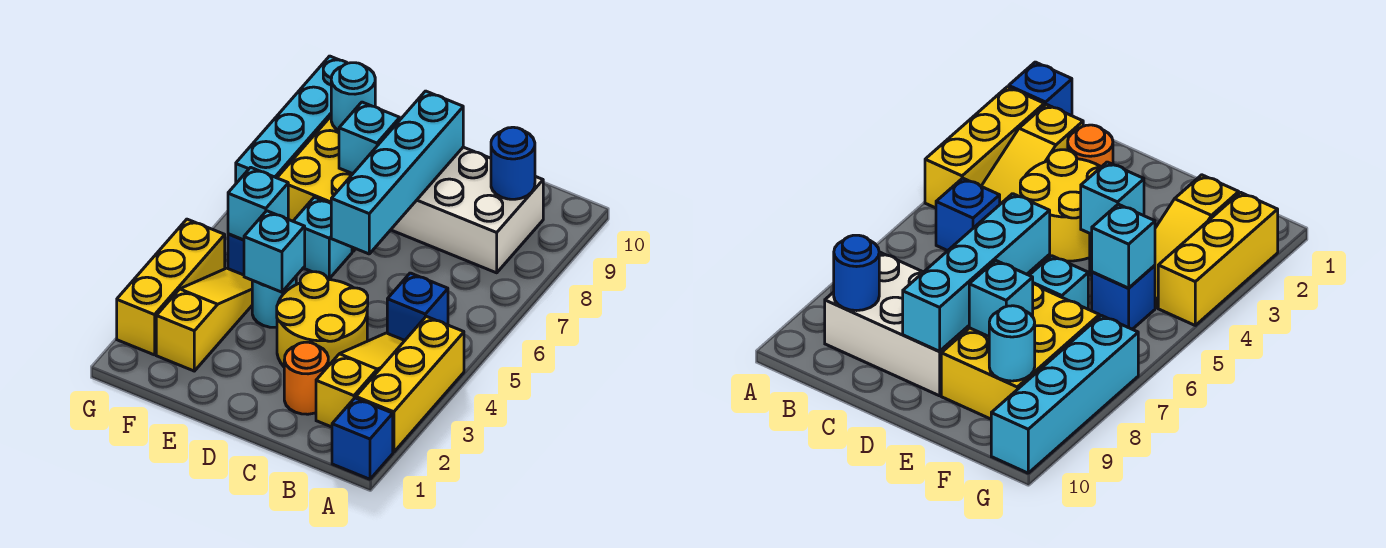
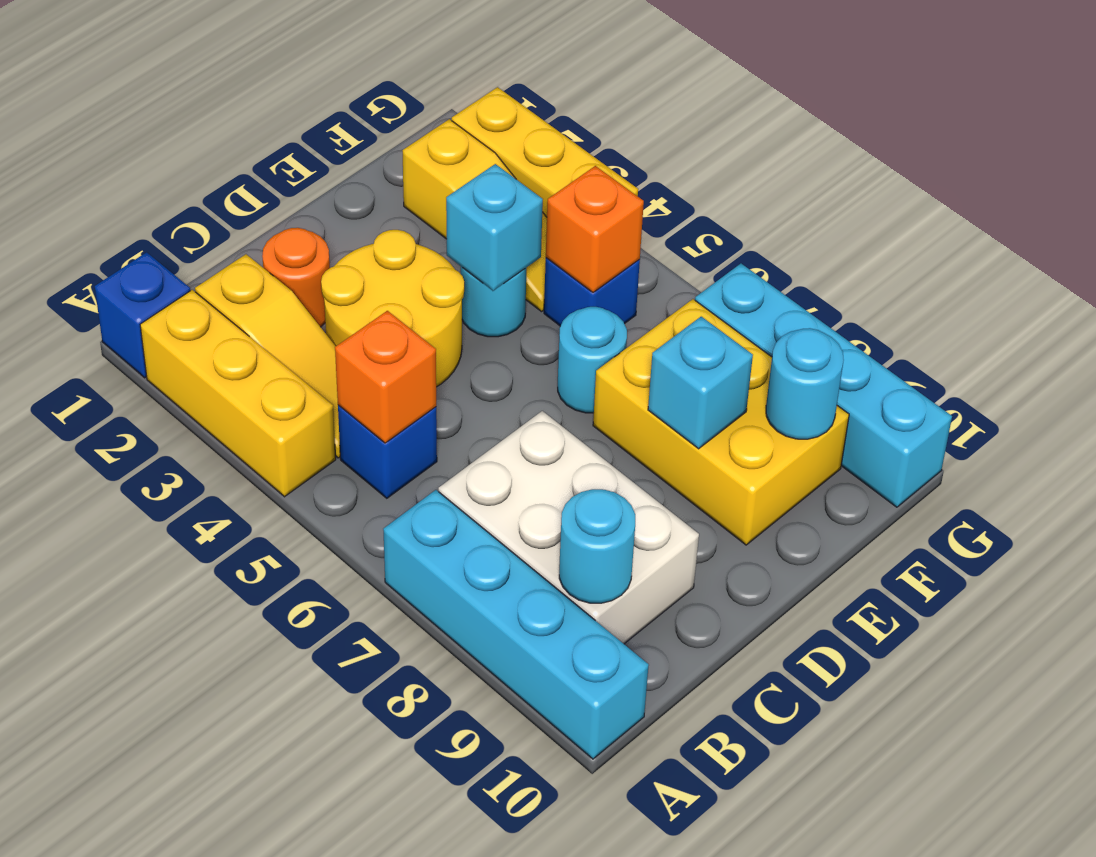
none -> orange brick B5 level 2
white brick B8:D9 level 1 -> white brick B7:C9 level 1
blue round brick B9 level 2 -> cyan round brick B9 level 2
cyan brick D6:D9 level 2 -> cyan brick A7:A10 level 1
cyan brick E6 level 1 -> cyan round brick E6 level 1
cyan brick F5 level 2 -> orange brick F5 level 2

